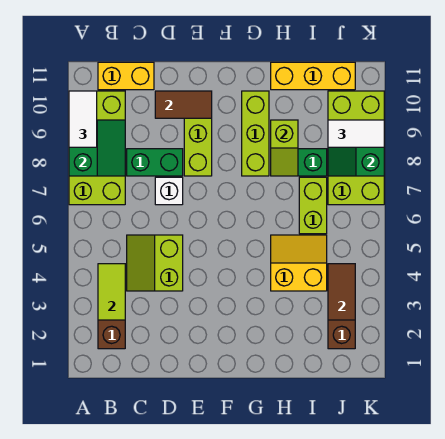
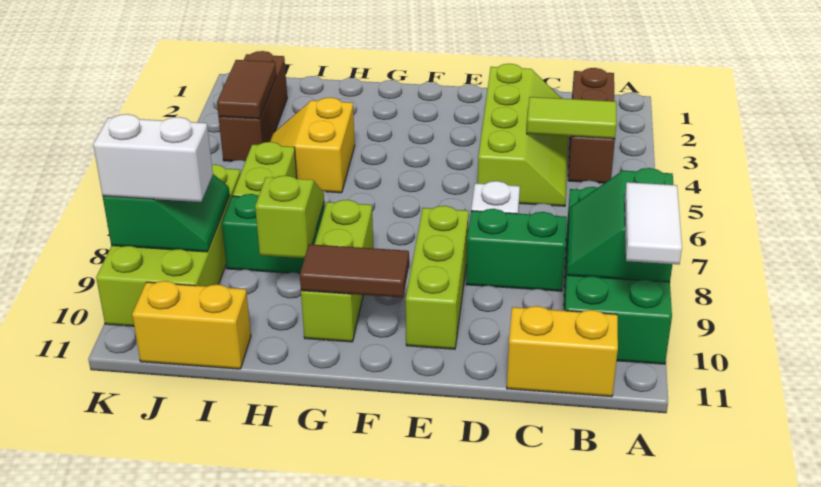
lime brick A7:B10 level 1 -> green brick A7:B10 level 1
lime tile B3:B4 level 2 -> lime tile B4:C4 level 2
lime slope C4:D5 level 1 top D -> lime slope C2:D5 level 1 top D
brown tile D10:E10 level 2 -> brown tile F10:G10 level 2
yellow slope H4:I5 level 1 top 4 -> yellow slope H4:I5 level 1 top H
yellow brick H11:J11 level 1 -> yellow brick I11:J11 level 1
white tile J9:K9 level 3 -> white brick J9:K9 level 3

